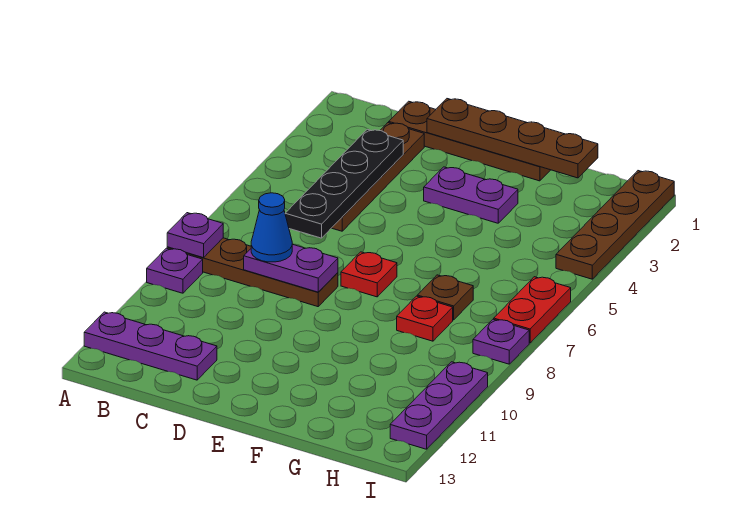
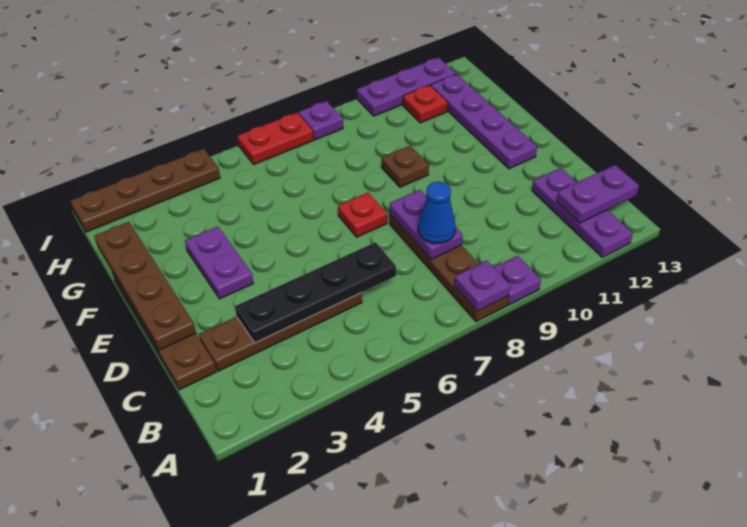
none -> purple plate B12:B13 level 2
none -> purple plate E12:H12 level 1
brown plate G7 level 1 -> brown plate F9 level 1
red plate G8 level 1 -> red plate H11 level 1

